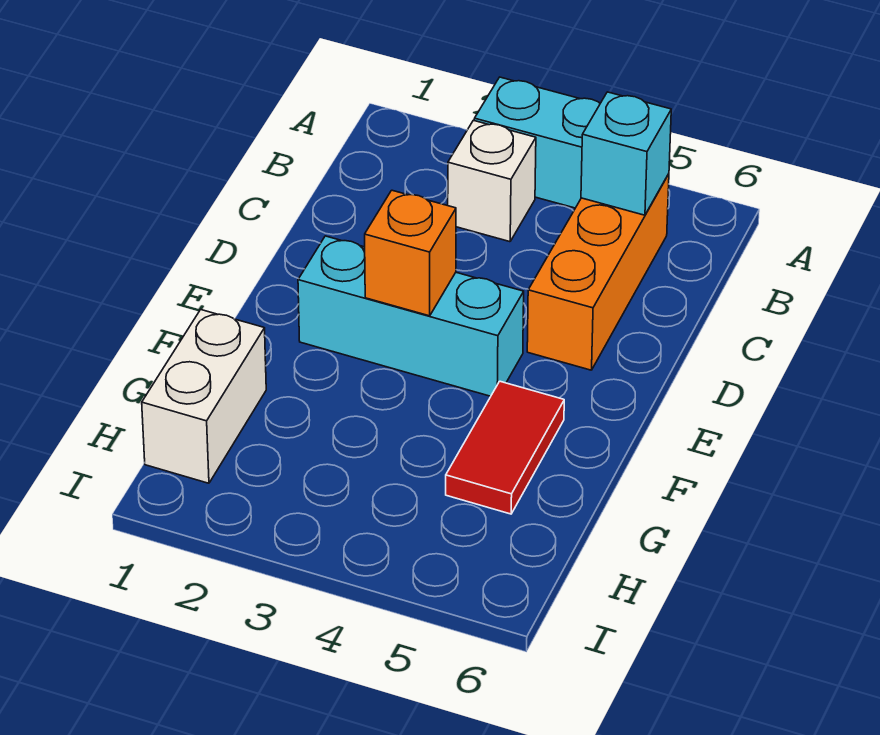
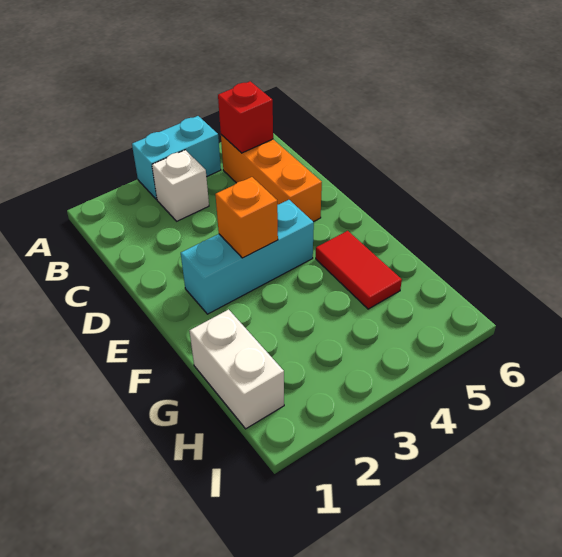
cyan brick B5 level 2 -> red brick B5 level 2

